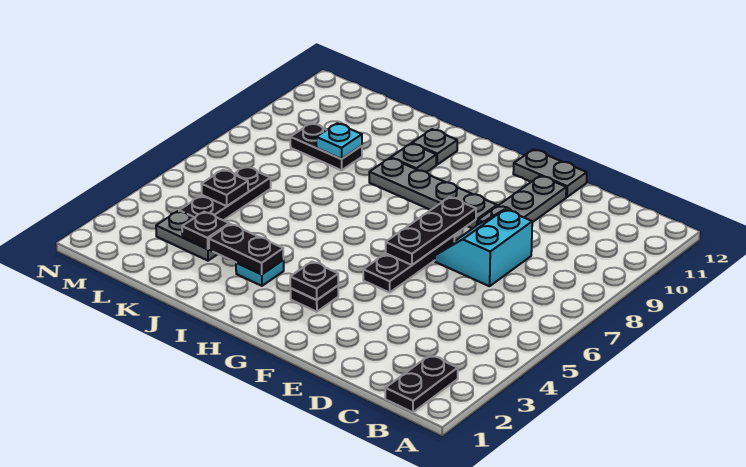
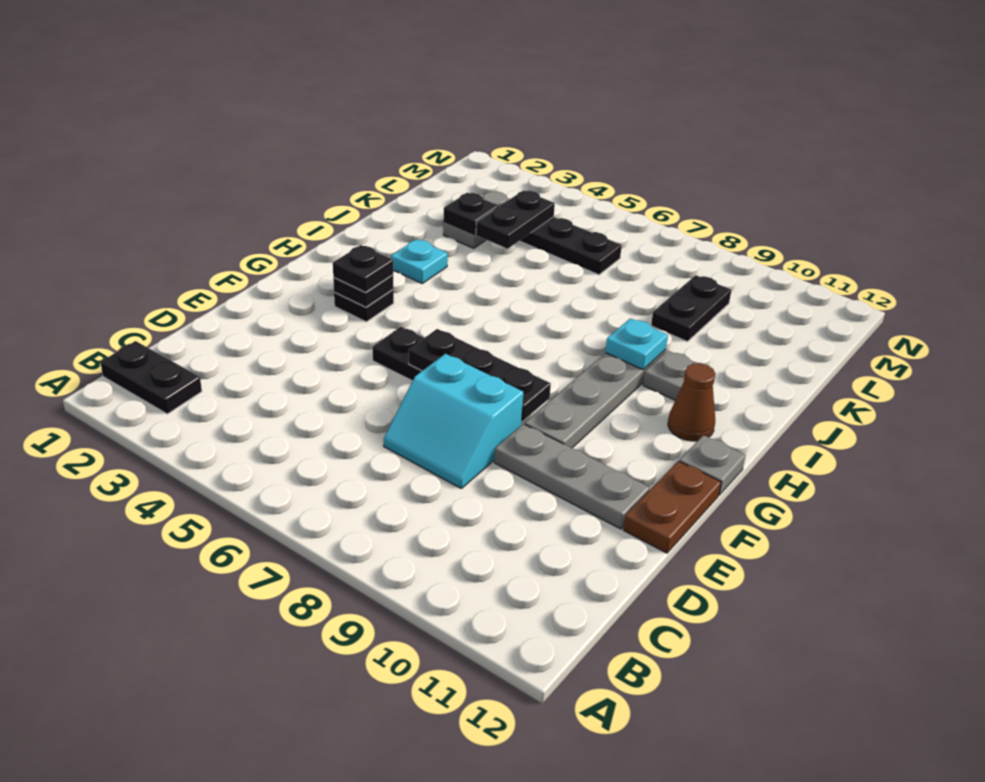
cyan slope D7:E8 level 1 top D -> cyan slope D7:E8 level 1 top E
grey plate E12:F12 level 1 -> brown plate E12:F12 level 1
none -> brown cone H11 level 1
black plate I3:J3 level 2 -> black plate K4:L4 level 2
grey plate I11 level 1 -> grey plate G12 level 1
cyan plate K9 level 2 -> cyan plate I9 level 2
black plate L5 level 2 -> black plate G3 level 3

